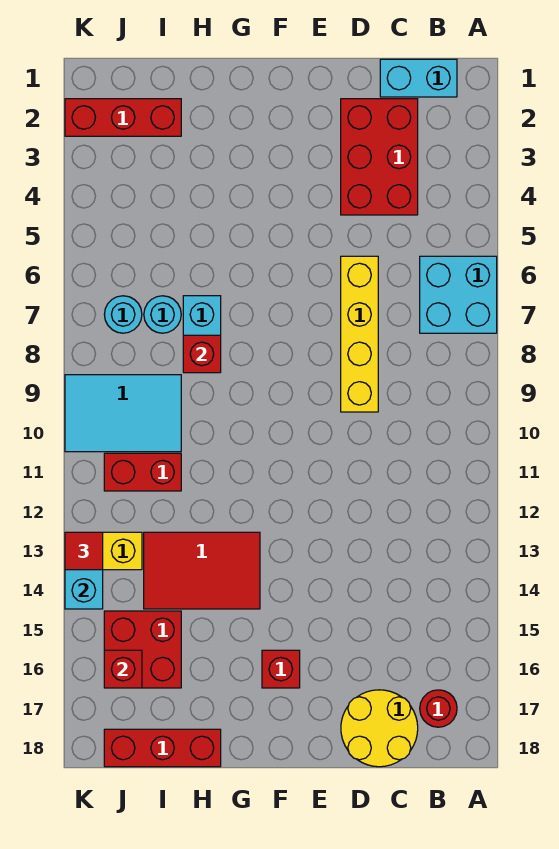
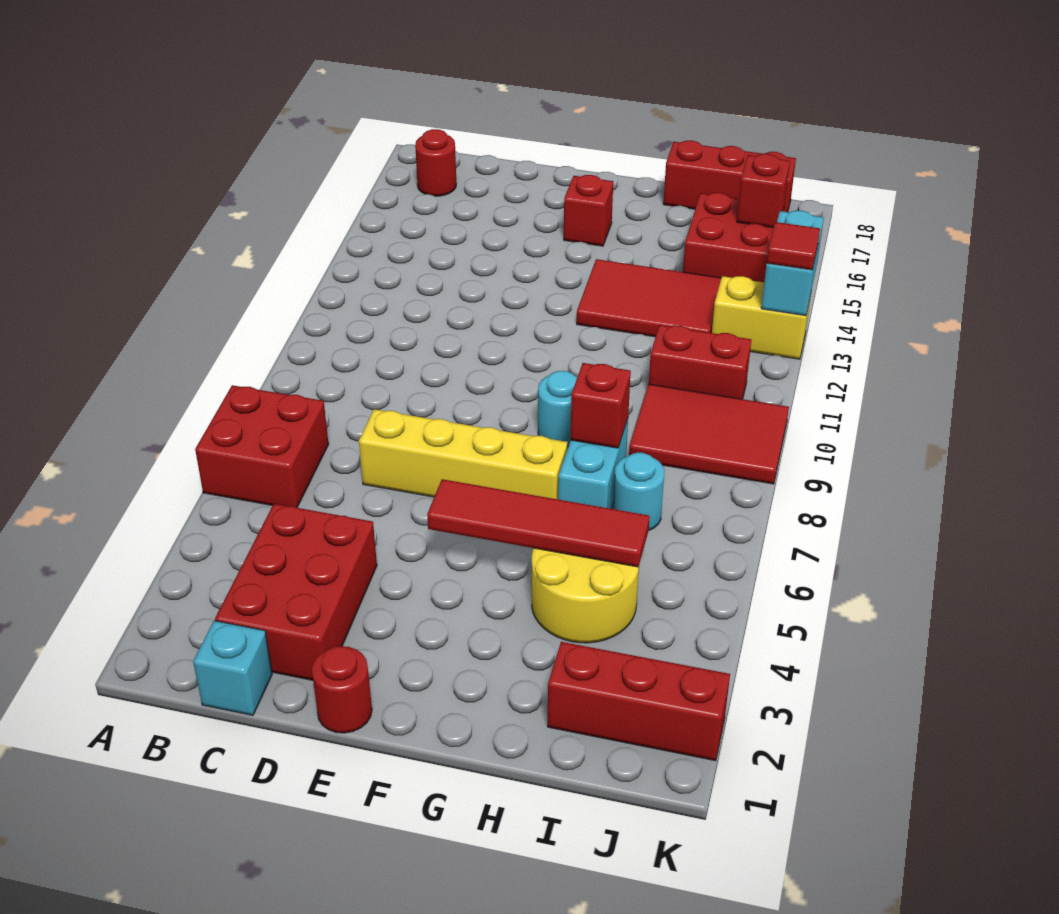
cyan brick A6:B7 level 1 -> red brick A6:B7 level 1
cyan brick B1:C1 level 1 -> cyan brick C1 level 1
yellow round brick C17:D18 level 1 -> yellow round brick H4:I5 level 1
yellow brick D6:D9 level 1 -> yellow brick D7:G7 level 1
none -> red round brick E1 level 1
none -> red tile F5:I5 level 2
cyan tile I9:K10 level 1 -> red tile I9:K10 level 1
cyan round brick J7 level 1 -> cyan round brick G9 level 1

